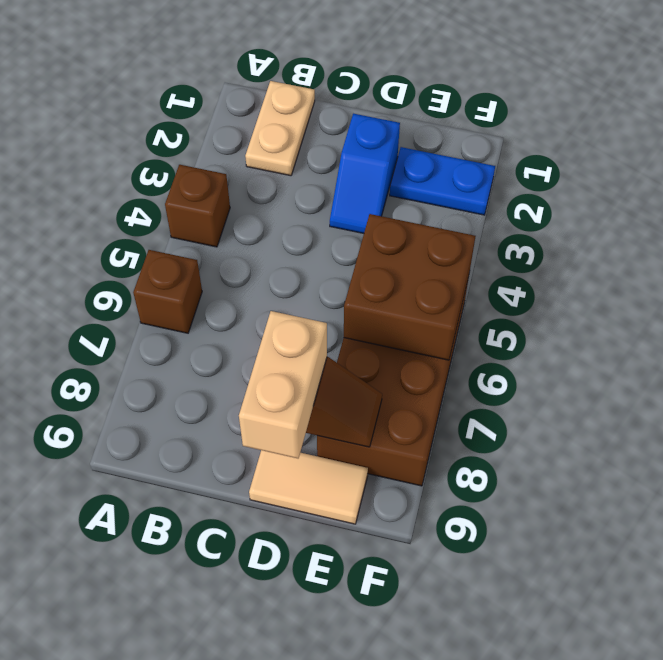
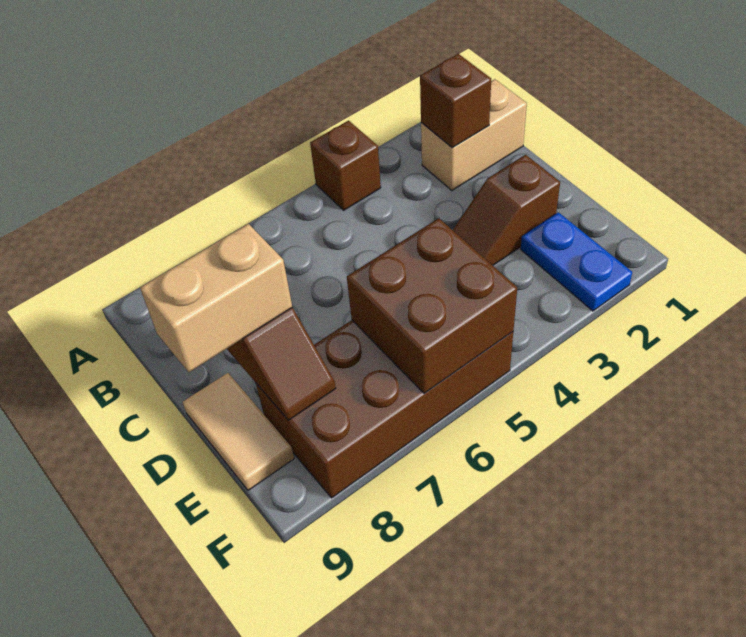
brown brick A6 level 1 -> brown brick B2 level 2
tan plate B1:B2 level 1 -> tan brick B1:B2 level 1
blue slope D2:D3 level 1 top 2 -> brown slope D2:D3 level 1 top 2

